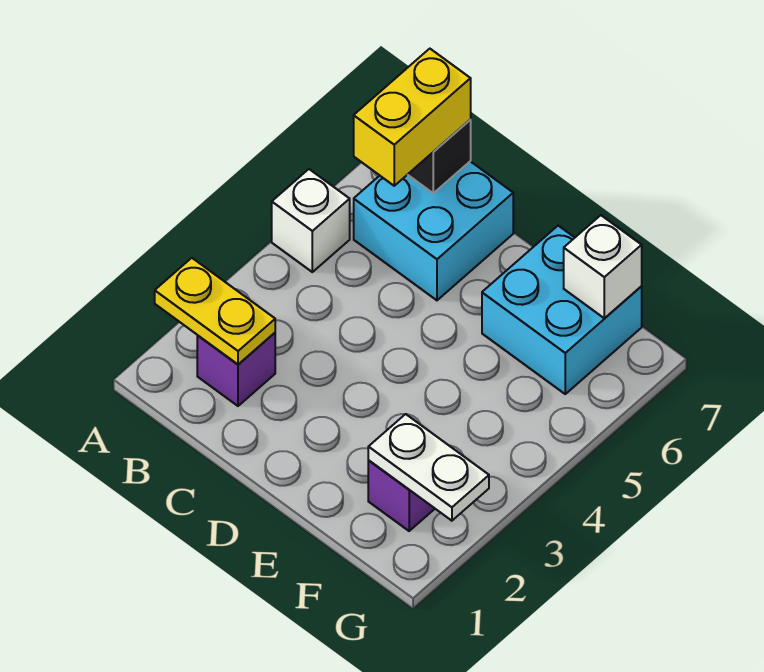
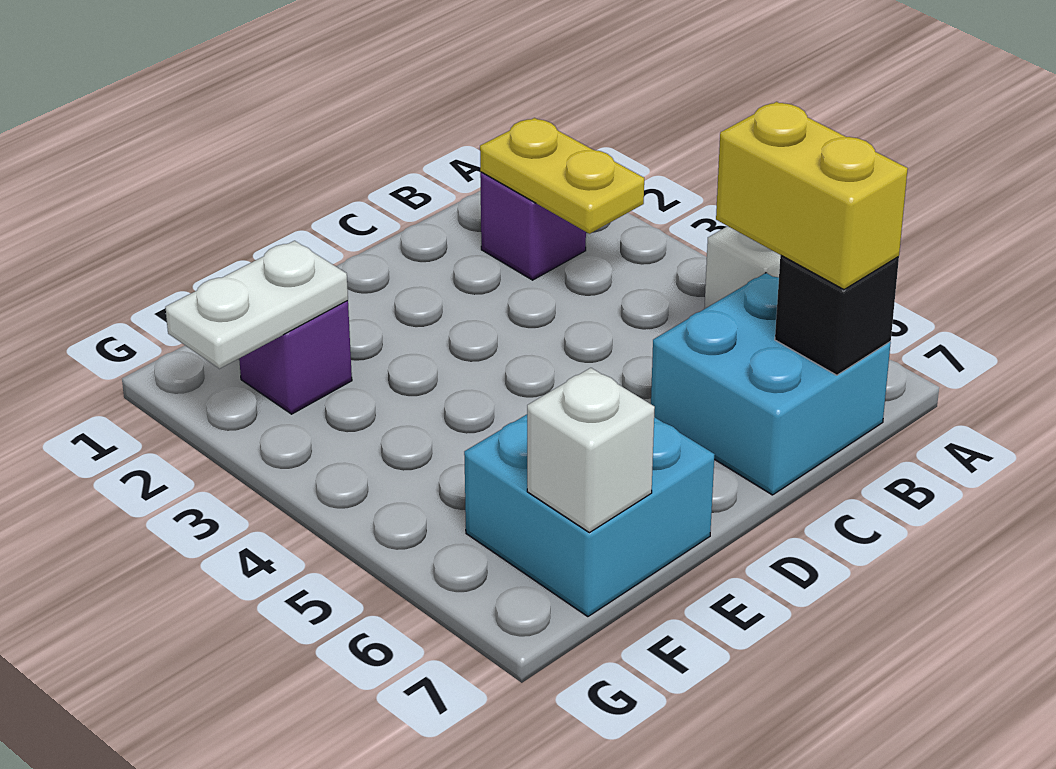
yellow plate A2:B2 level 2 -> yellow plate B2:B3 level 2

